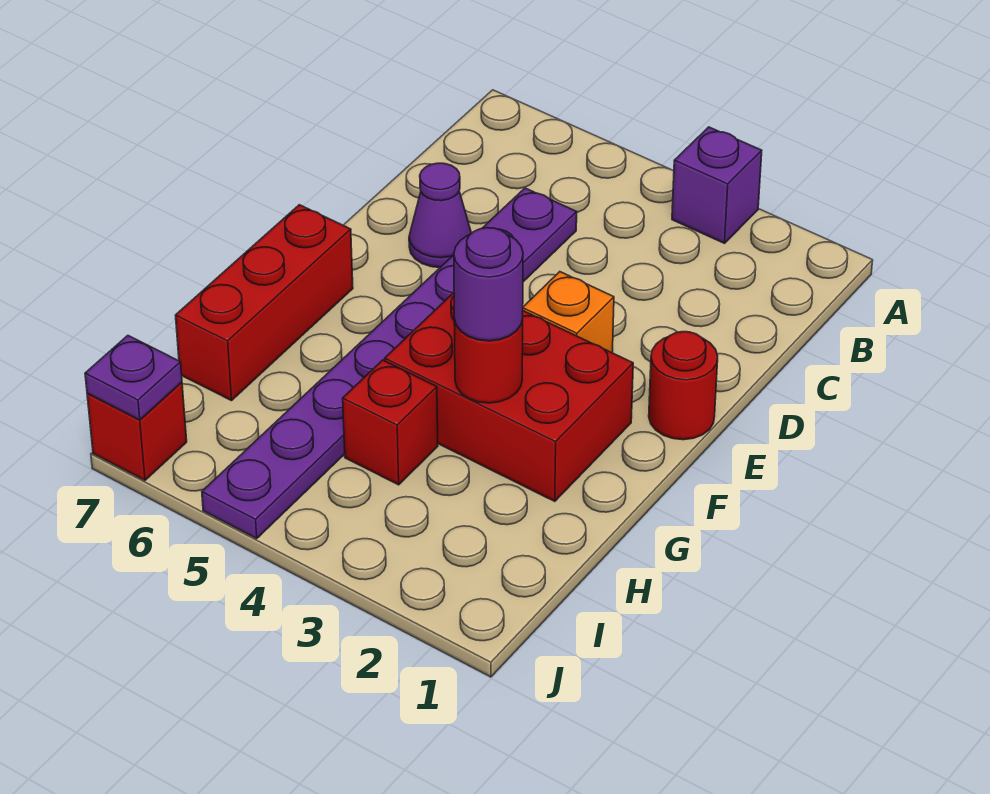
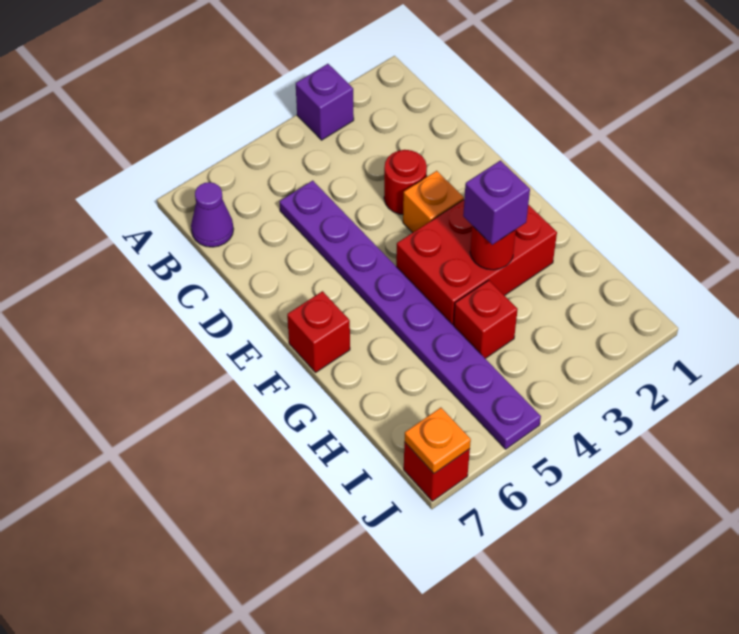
purple cone D6 level 1 -> purple cone B7 level 1
red round brick E1 level 1 -> red round brick D3 level 1
red brick F7:H7 level 1 -> red brick F7 level 1
purple round brick G3 level 3 -> purple brick G3 level 3
purple plate J7 level 2 -> orange plate J7 level 2

